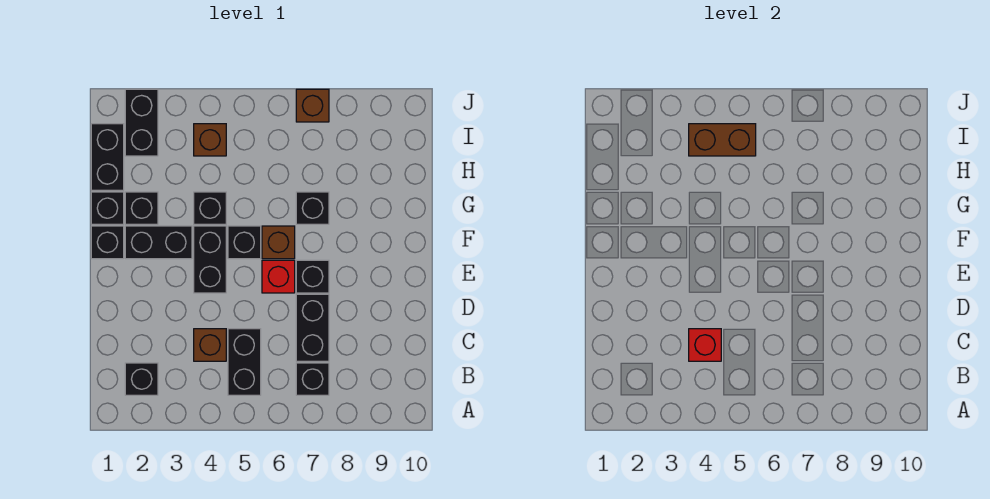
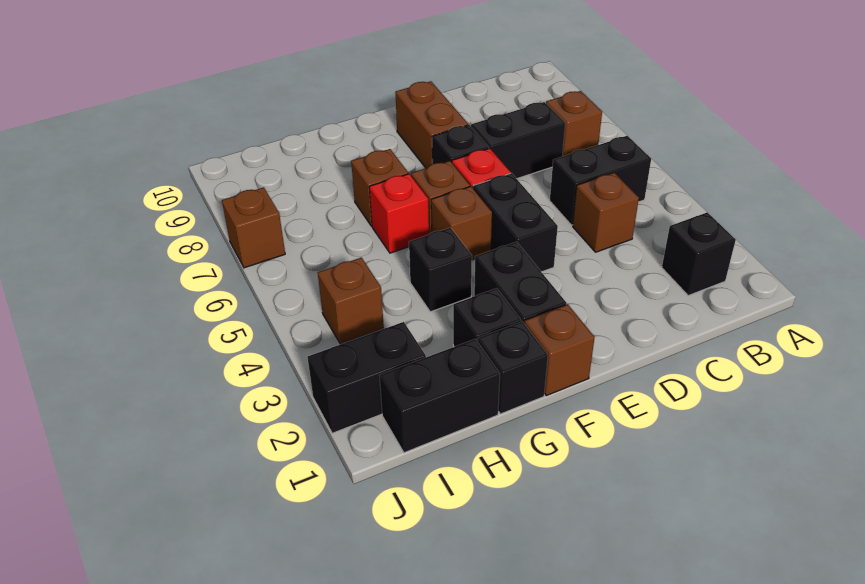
black brick B7 level 1 -> brown brick B7 level 1
red brick C4 level 2 -> red brick G6 level 1
black brick E4:F4 level 1 -> black brick E4:E5 level 1
black brick F1 level 1 -> brown brick F1 level 1
black brick F5 level 1 -> brown brick F5 level 1
black brick G7 level 1 -> brown brick G7 level 1
brown brick I4:I5 level 2 -> brown brick E8:E9 level 1

